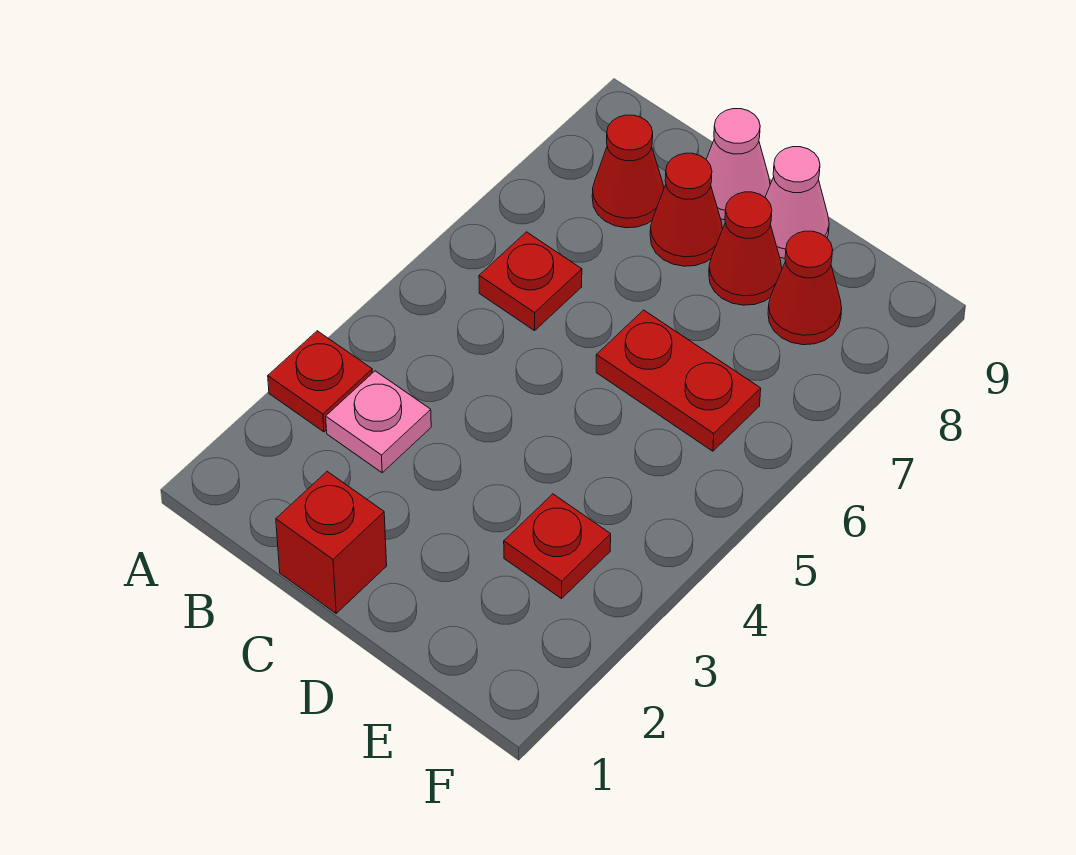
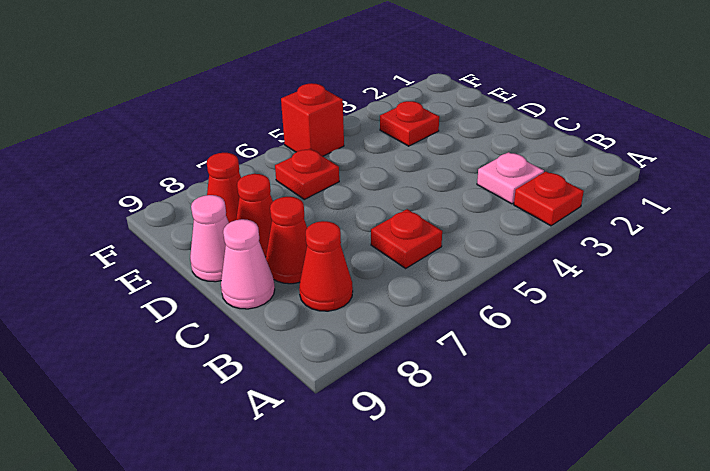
red brick C1 level 1 -> red brick F5 level 1
red plate D6:E6 level 1 -> red plate E6 level 1

